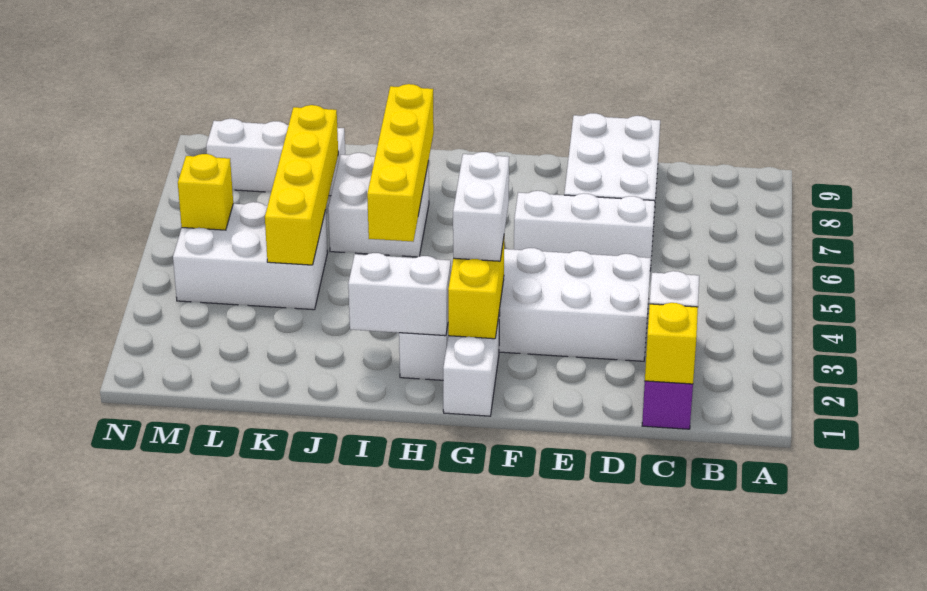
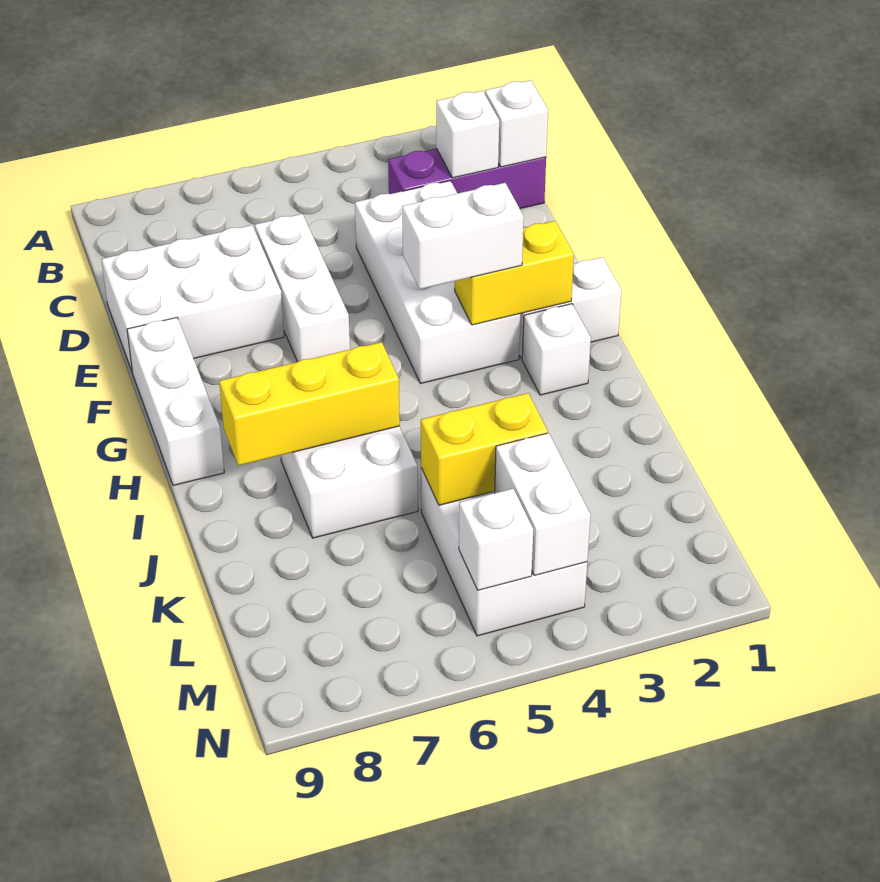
yellow brick C1 level 2 -> white brick C1 level 2
white brick H2:I2 level 2 -> white brick L4:M4 level 2
yellow brick I5:I8 level 2 -> yellow brick I6:I8 level 2
yellow brick K4:K7 level 2 -> yellow brick K4:K5 level 2
white brick K8:M8 level 1 -> white brick F9:H9 level 1
yellow brick M5 level 2 -> white brick M5 level 2

